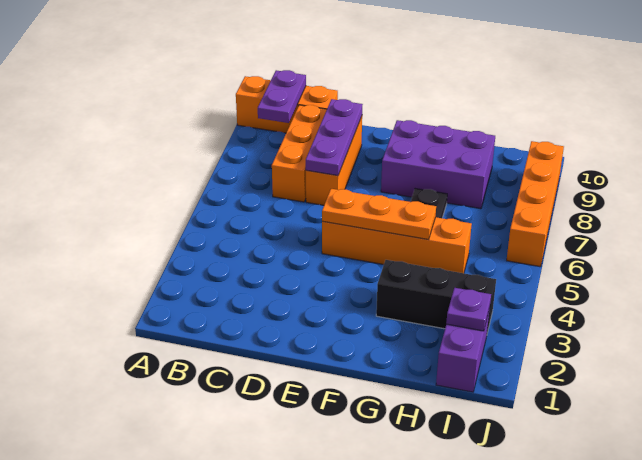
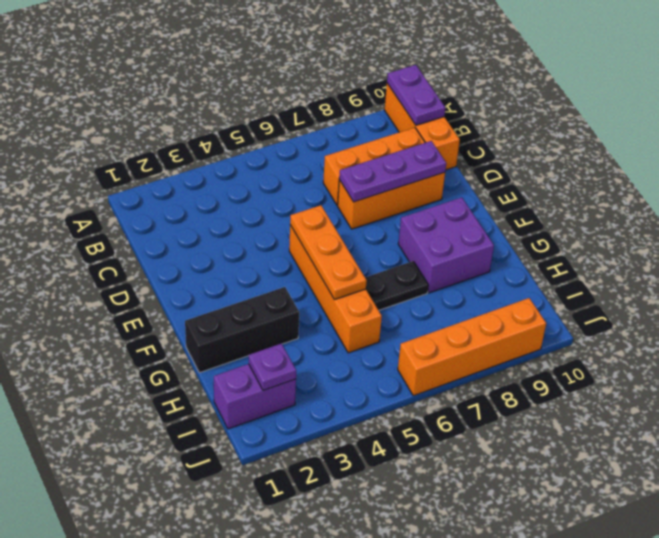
purple plate B9:B10 level 2 -> purple plate A10:B10 level 2
purple brick F8:H9 level 1 -> purple brick F8:G9 level 1
black brick G3:I3 level 1 -> black brick G1:G3 level 1

